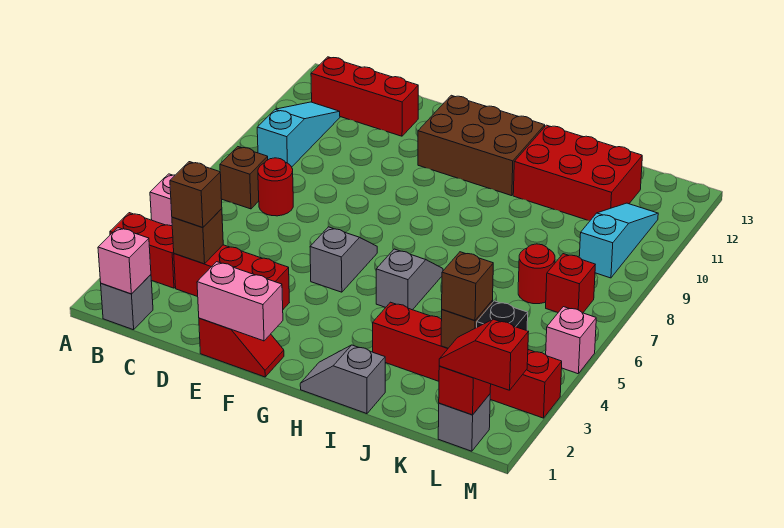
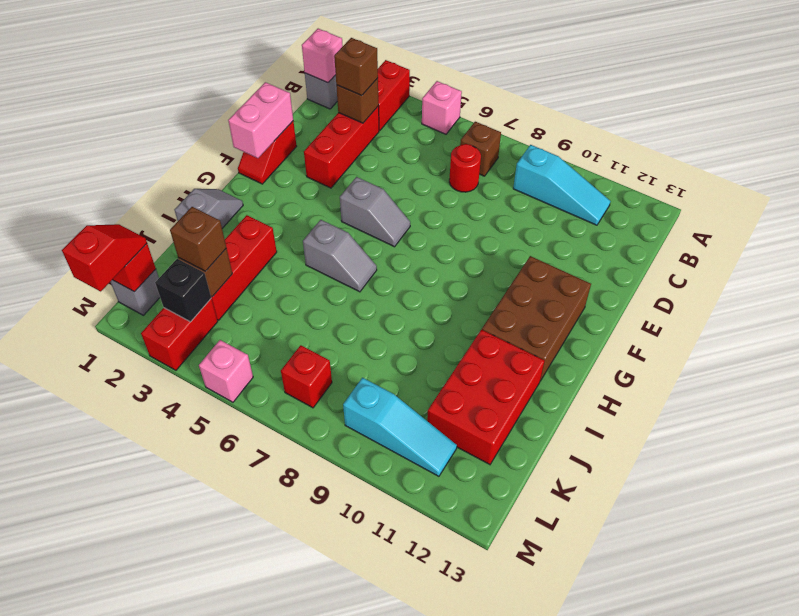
red brick B12:D12 level 1 -> none
red round brick K7 level 1 -> none

